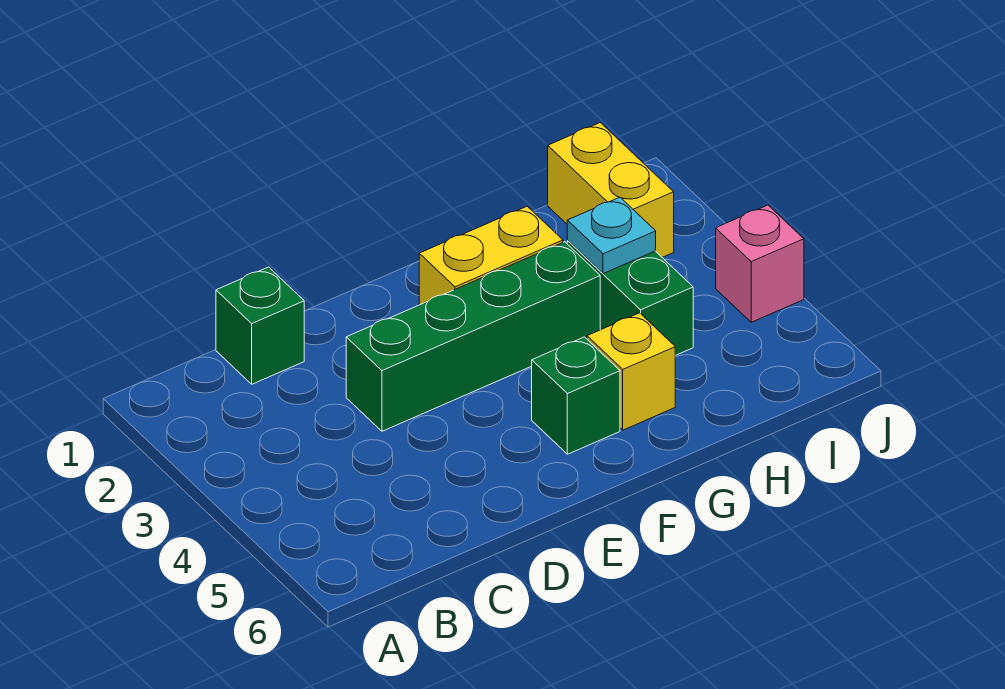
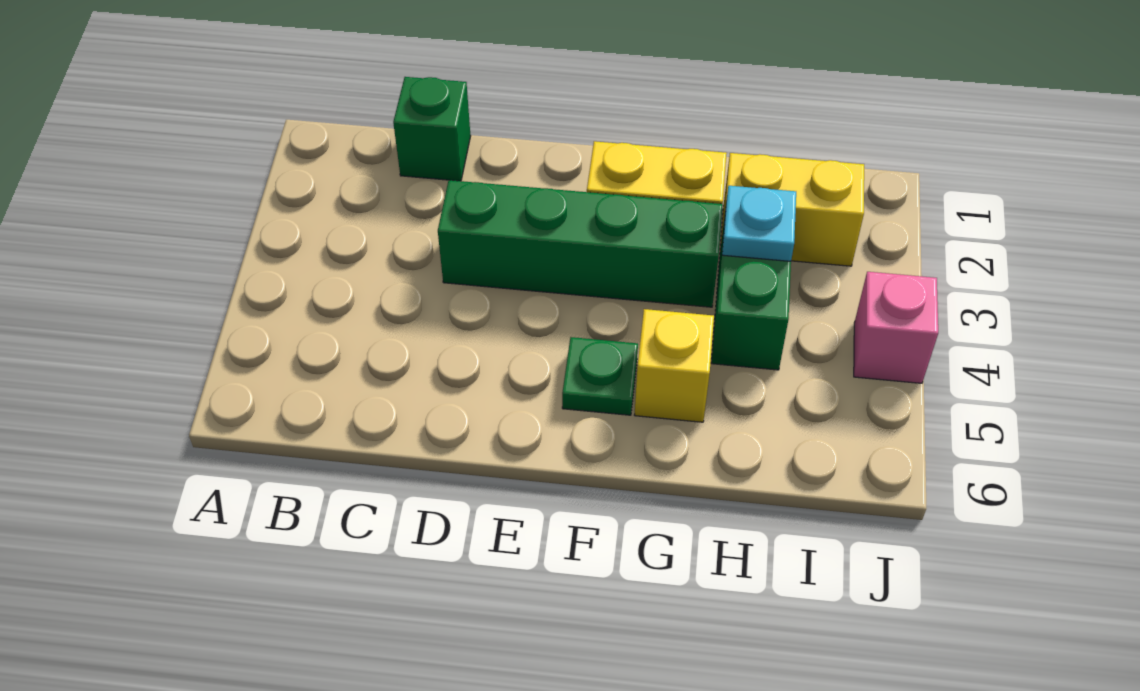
green brick F5 level 1 -> green plate F5 level 1
yellow brick I1:I2 level 1 -> yellow brick H2:I2 level 1

